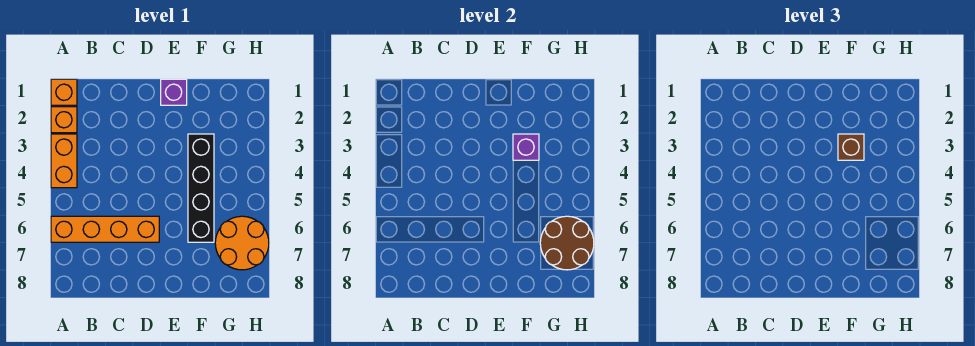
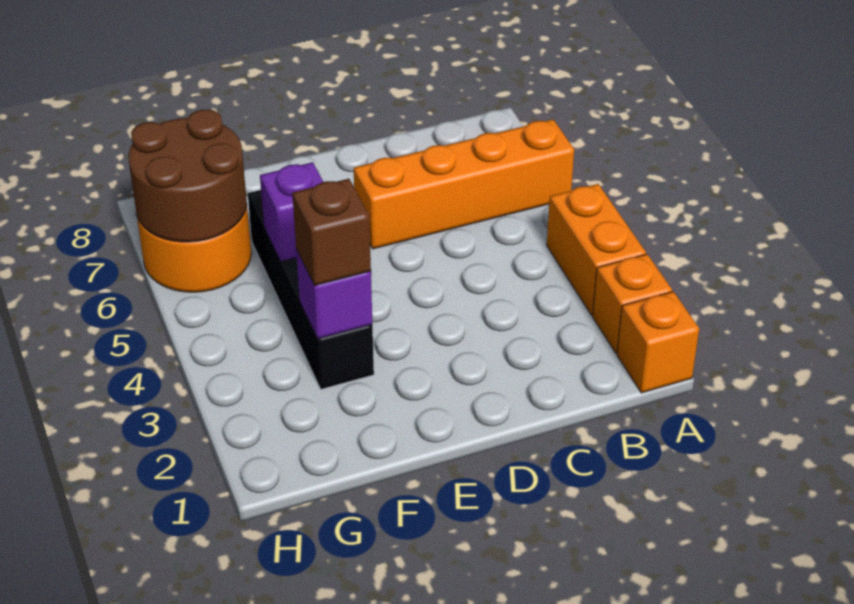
purple brick E1 level 1 -> purple brick F5 level 2

